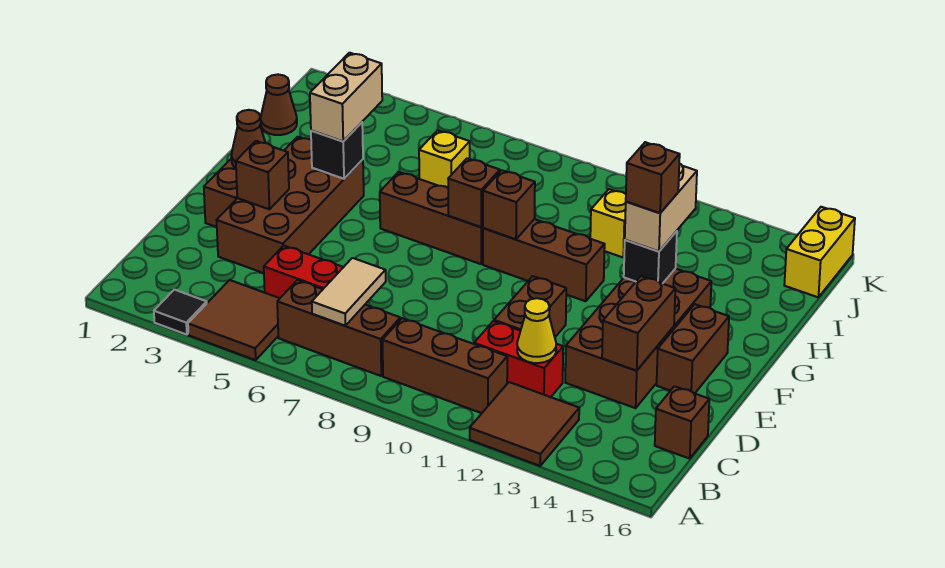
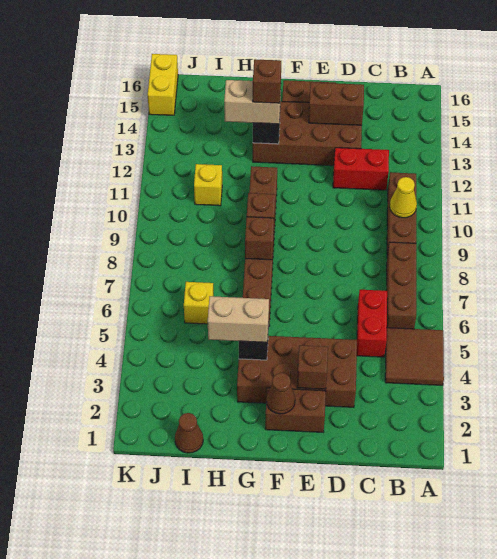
black tile A3 level 1 -> none
brown tile A12:B13 level 1 -> none
tan tile B7:C7 level 2 -> none
red brick C11:C12 level 1 -> red brick C12:D12 level 1
yellow cone C12 level 2 -> yellow cone B10 level 2
brown brick C16 level 1 -> none
brown brick D11:E11 level 1 -> none
yellow brick J16:K16 level 1 -> yellow brick K15:K16 level 1

